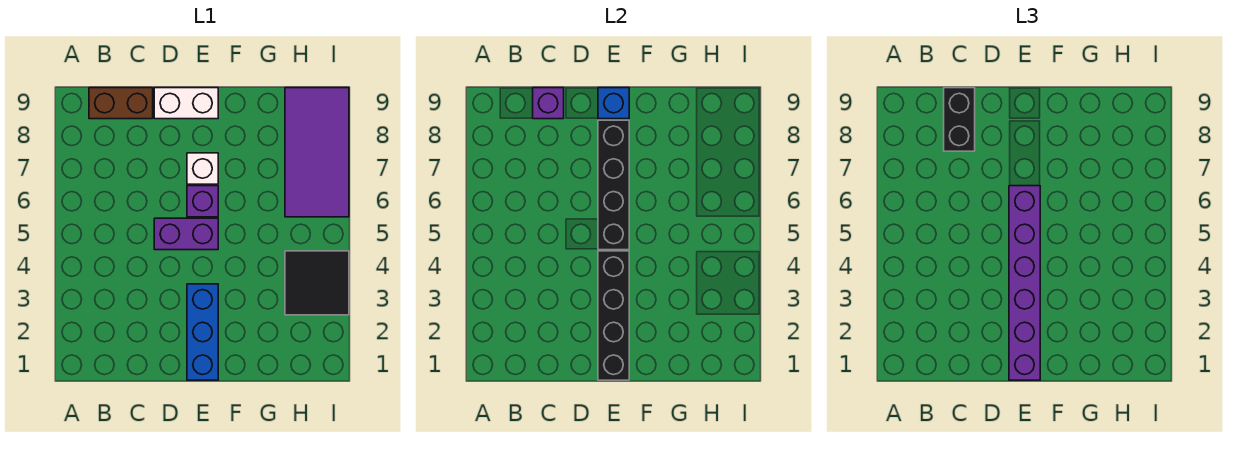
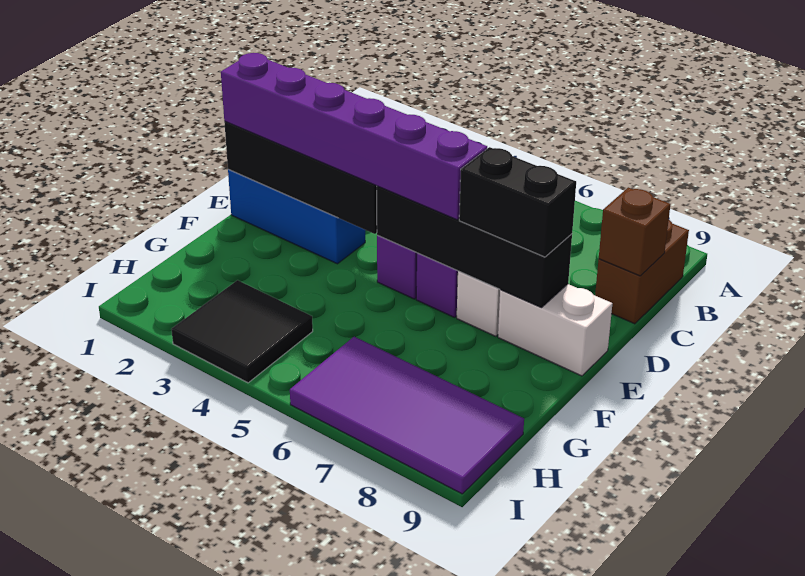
black brick C8:C9 level 3 -> black brick E7:E8 level 3
purple brick C9 level 2 -> brown brick C9 level 2
white brick D9:E9 level 1 -> white brick E8:E9 level 1
blue brick E9 level 2 -> none

